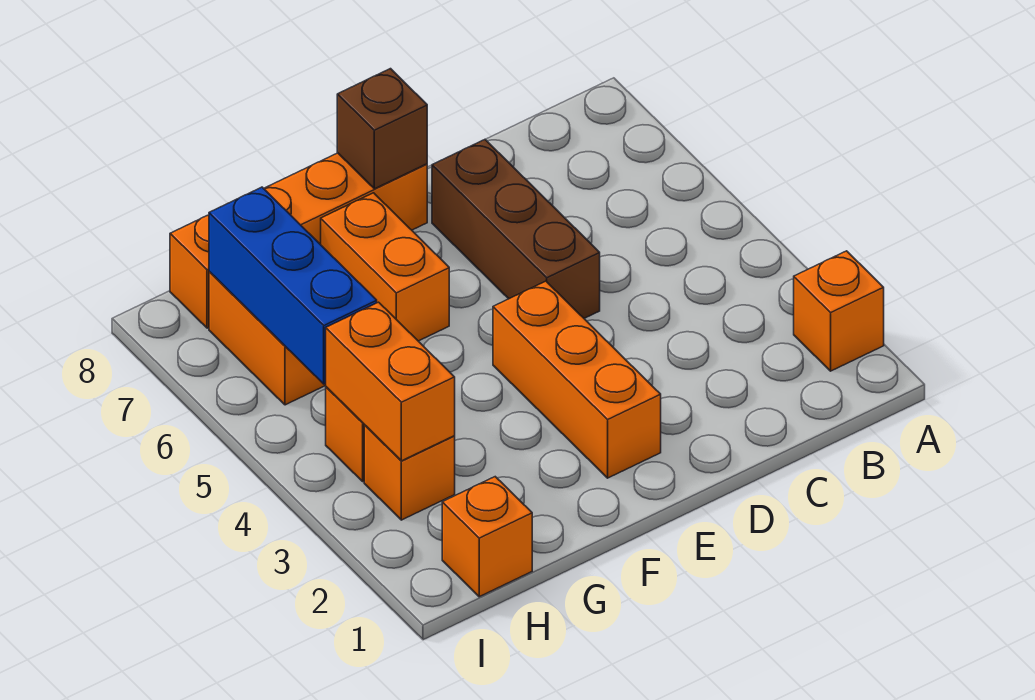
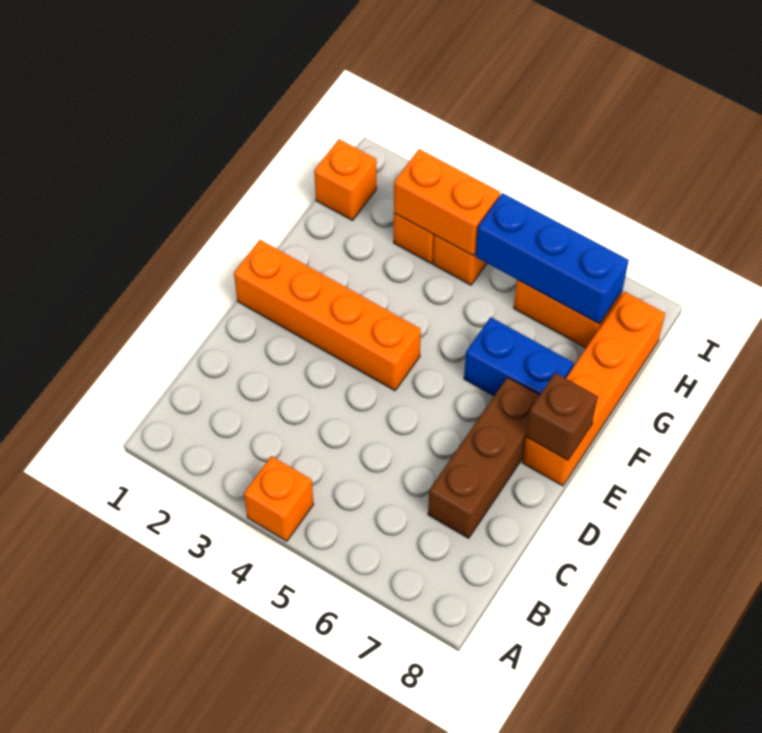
orange brick A2 level 1 -> orange brick A4 level 1
brown brick D5:D7 level 1 -> brown brick C7:E7 level 1
orange brick E2:E4 level 1 -> orange brick E1:E4 level 1
orange brick F6:F7 level 1 -> blue brick F6:F7 level 1

